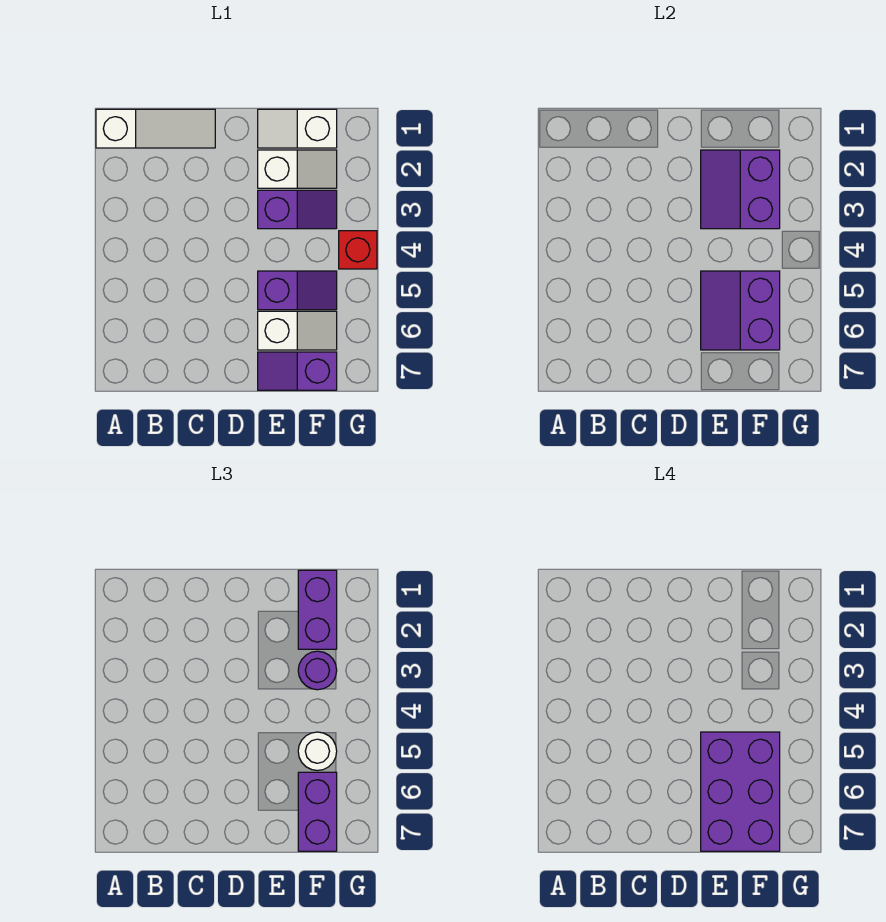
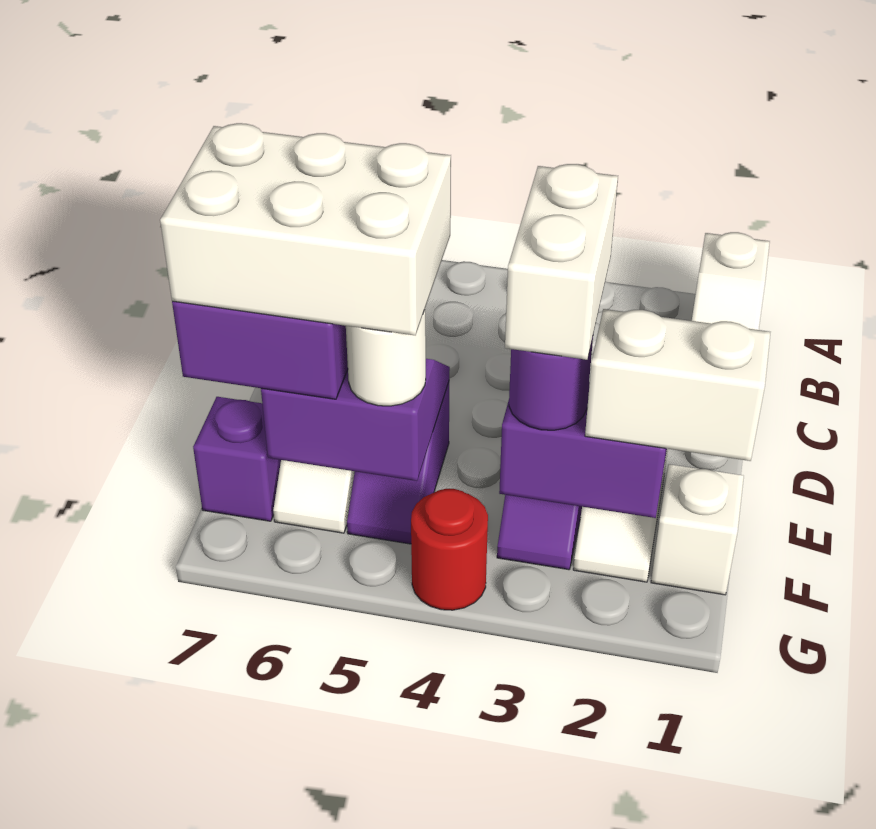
none -> white brick E3:F3 level 4
purple brick E5:F7 level 4 -> white brick E5:F7 level 4
purple brick F1:F2 level 3 -> white brick F1:F2 level 3
red brick G4 level 1 -> red round brick G4 level 1

